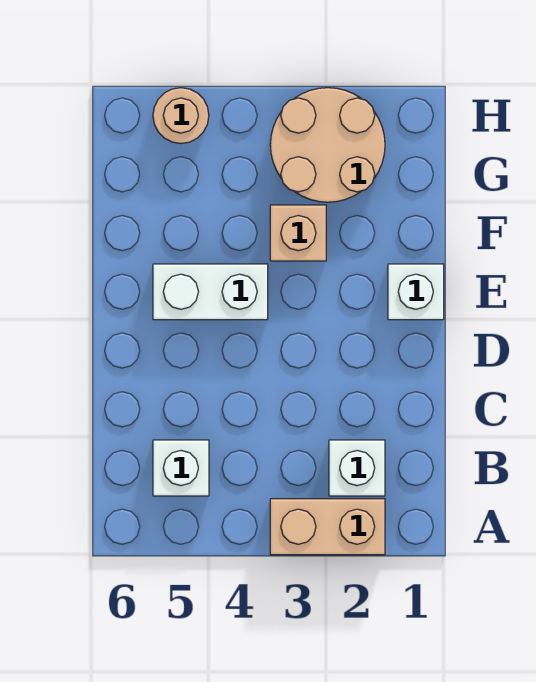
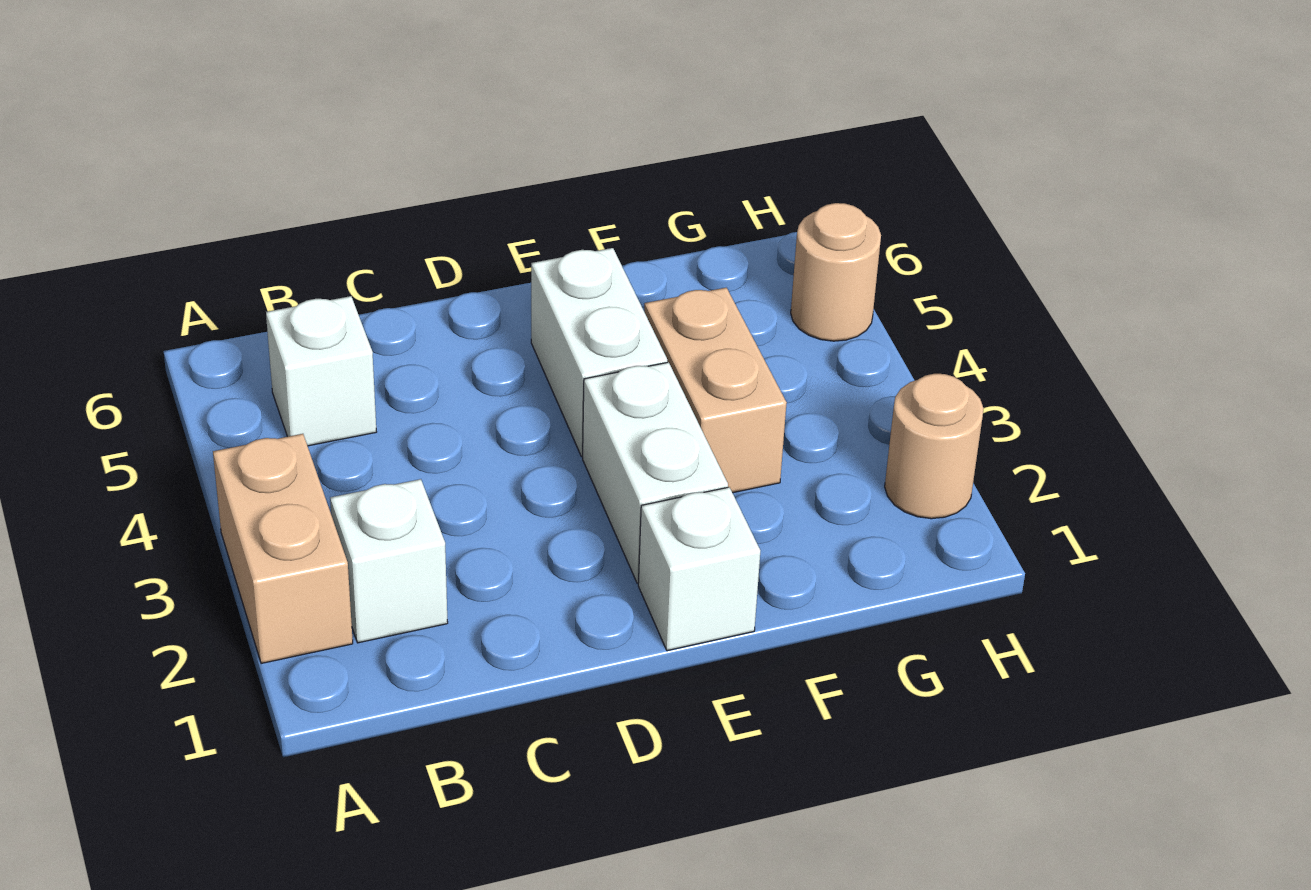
none -> white brick E2:E3 level 1
tan brick F3 level 1 -> tan brick F3:F4 level 1
tan round brick G2:H3 level 1 -> tan round brick H2 level 1

